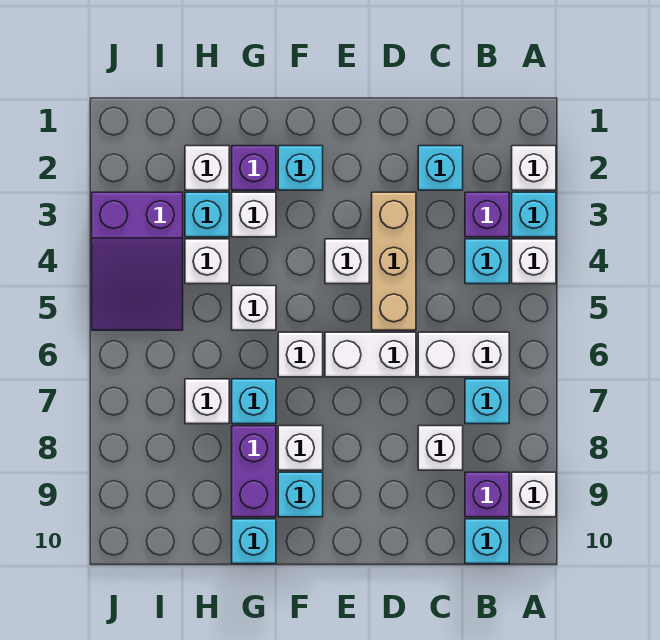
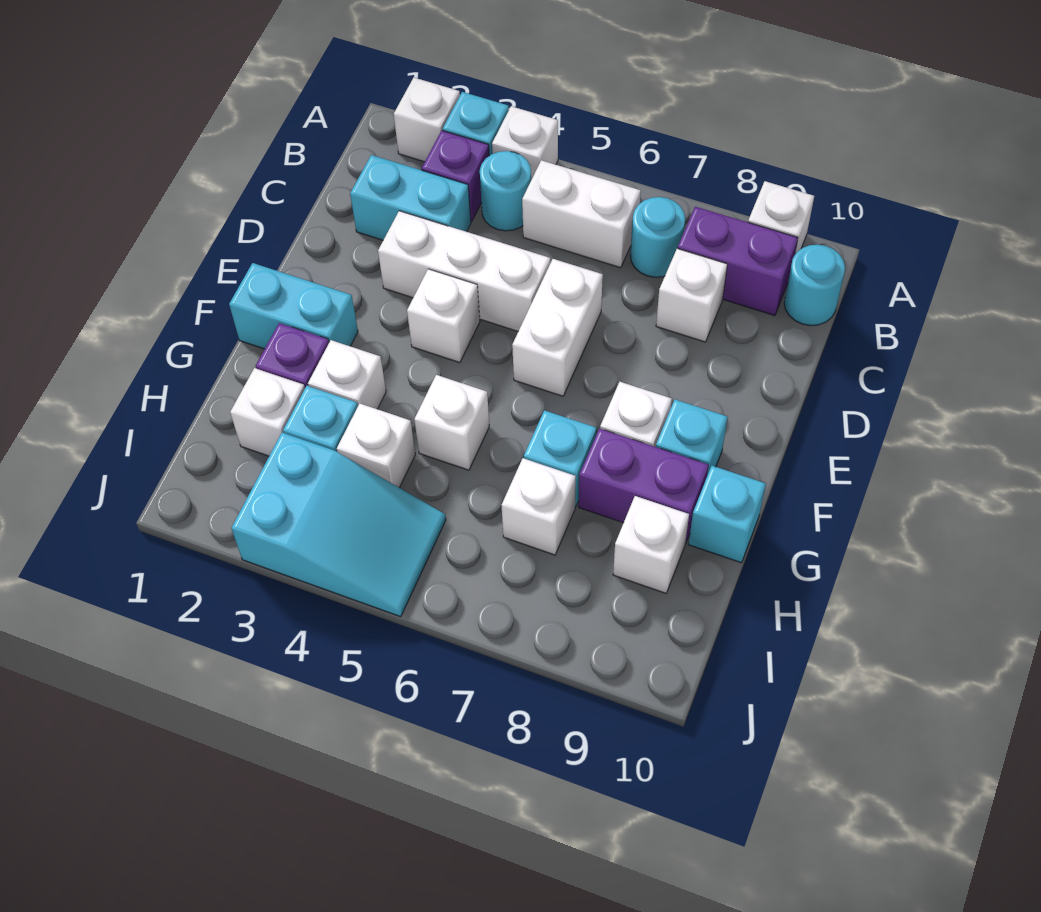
cyan brick B4 level 1 -> cyan round brick B4 level 1
white brick B6:C6 level 1 -> white brick B5:B6 level 1
cyan brick B7 level 1 -> cyan round brick B7 level 1
purple brick B9 level 1 -> purple brick B8:B9 level 1
cyan brick B10 level 1 -> cyan round brick B10 level 1
cyan brick C2 level 1 -> cyan brick C2:C3 level 1
tan brick D3:D5 level 1 -> white brick D3:D5 level 1
cyan brick F2 level 1 -> cyan brick F1:F2 level 1
white brick F6 level 1 -> white brick H9 level 1
purple slope I3:J5 level 1 top 3 -> cyan slope I3:J5 level 1 top 3

